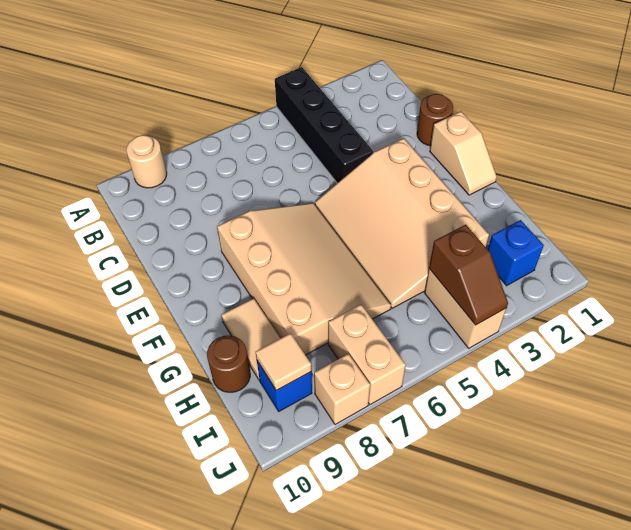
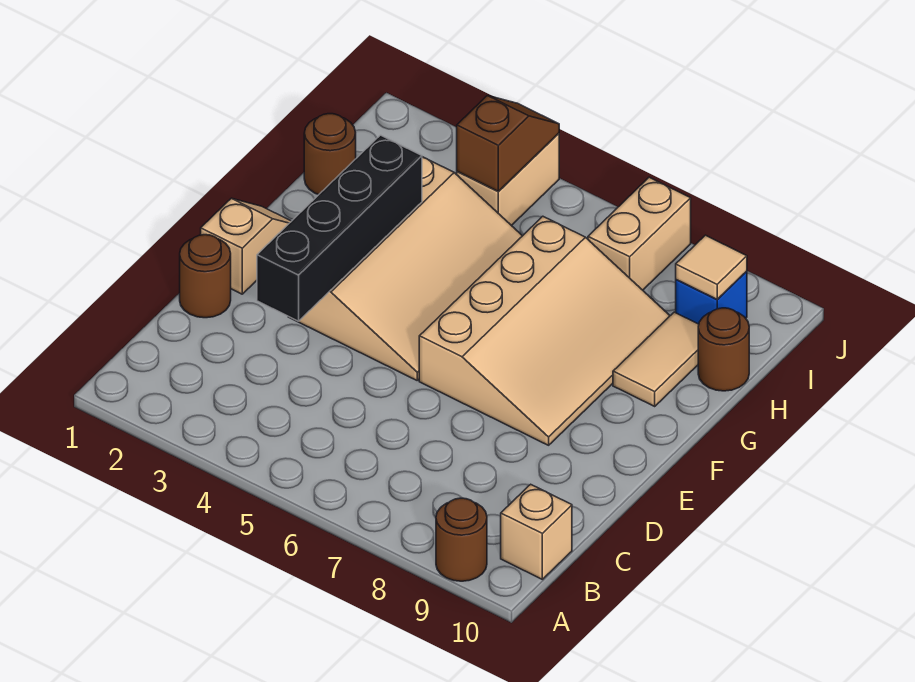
black brick A4:D4 level 1 -> black brick D3:G3 level 2
tan round brick A9 level 1 -> brown round brick A9 level 1
tan slope E6:H8 level 1 top 8 -> tan slope E6:H8 level 1 top 6
none -> brown round brick H1 level 1
blue brick I2 level 1 -> none
tan brick J8 level 1 -> tan brick B10 level 1

